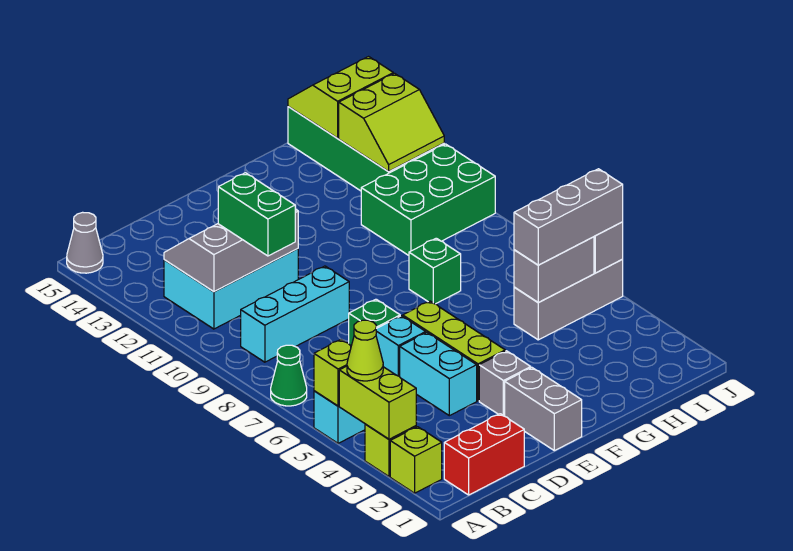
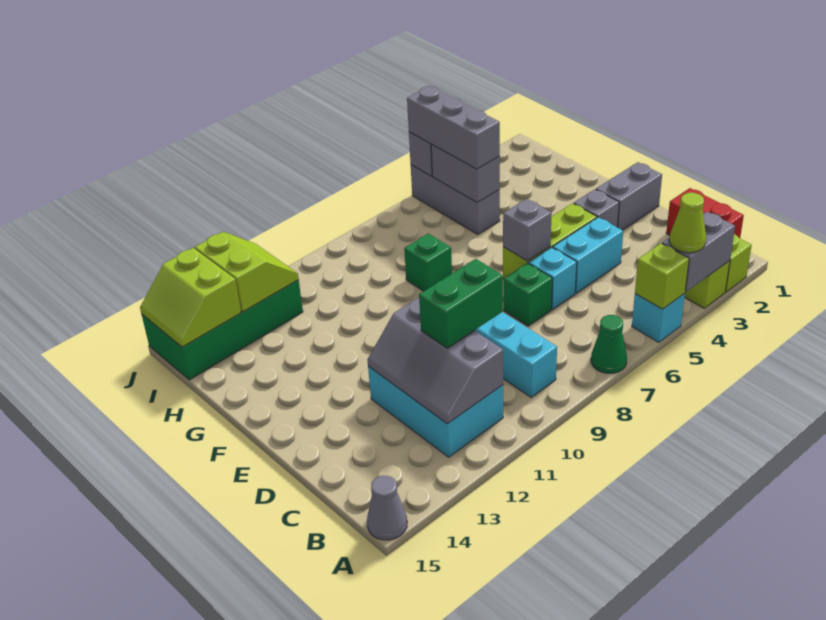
lime brick A3:A4 level 2 -> grey brick A3:A4 level 2
none -> grey brick E6 level 2
green brick H10:J11 level 1 -> none

